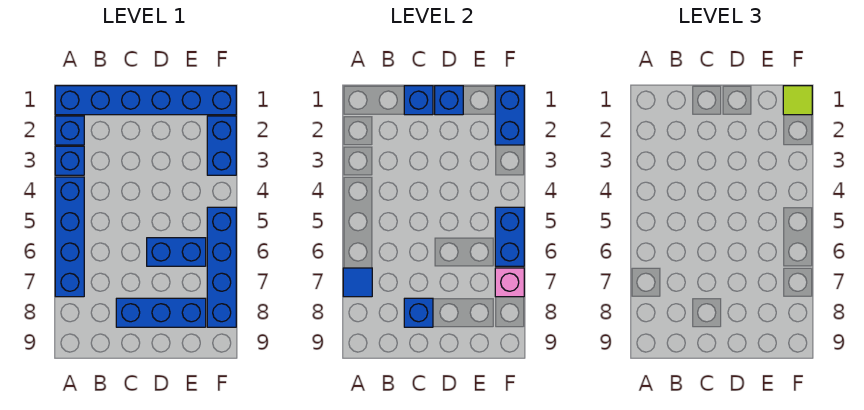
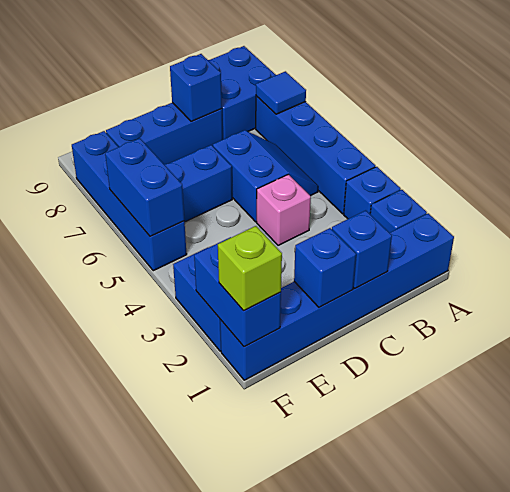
none -> blue brick A8:B9 level 1
none -> blue slope B5:C6 level 1 top C
lime tile F1 level 3 -> lime brick F1 level 3
pink brick F7 level 2 -> pink brick C4 level 1

